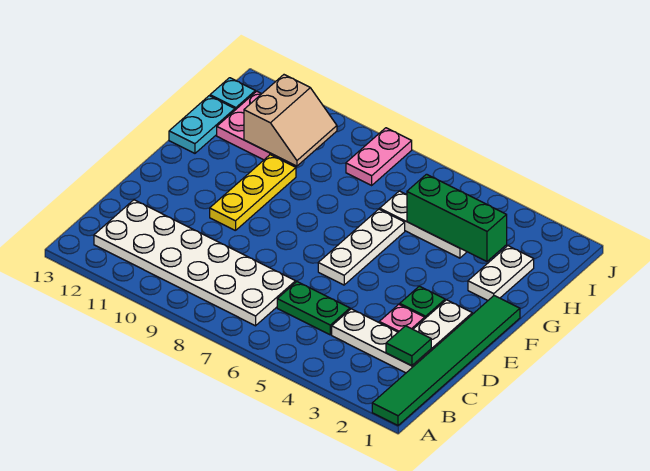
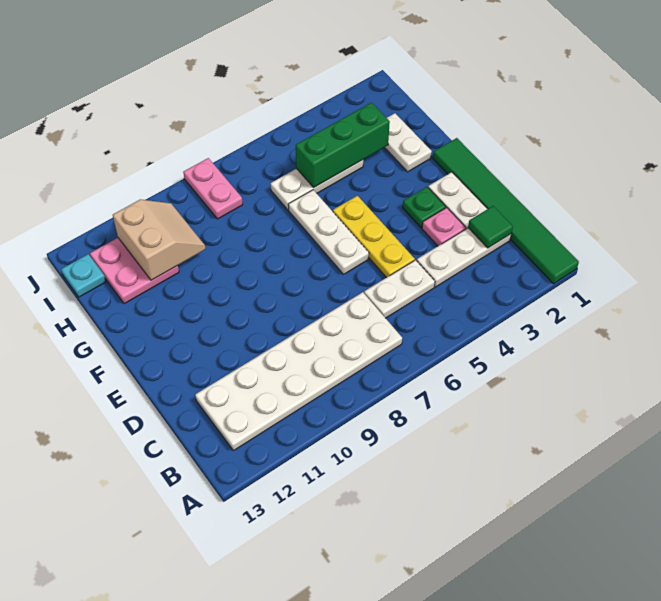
green plate C5:C6 level 1 -> white plate C5:C6 level 1
yellow plate E10:G10 level 1 -> yellow plate D5:F5 level 1
cyan plate G13:H13 level 1 -> none

